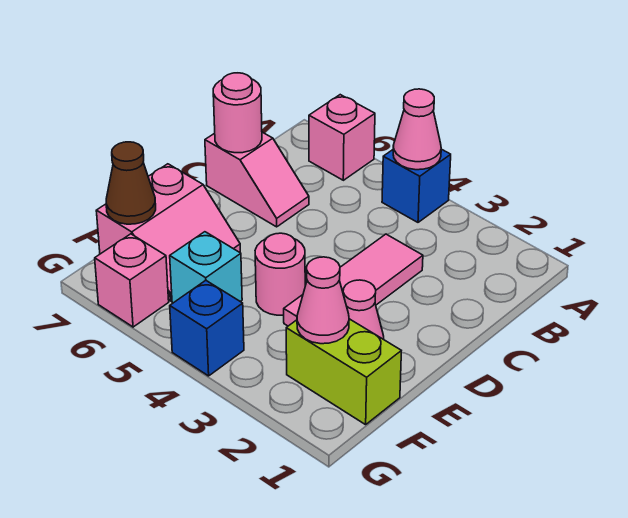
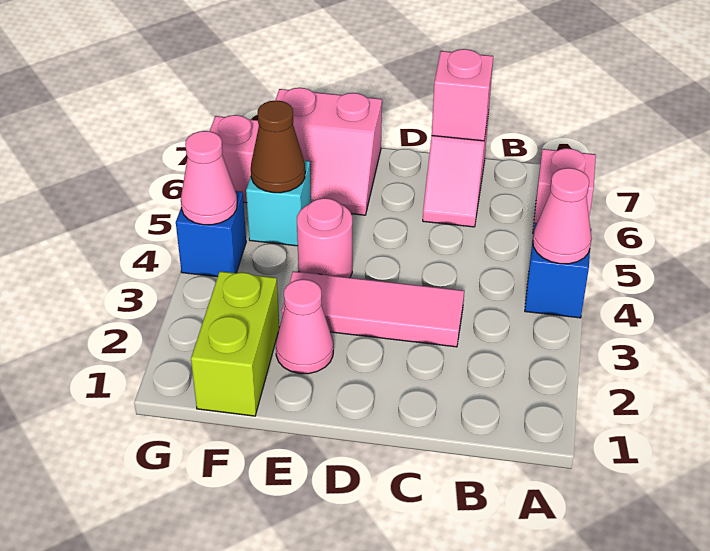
pink round brick C7 level 2 -> pink brick C7 level 2
pink cone F2 level 2 -> pink cone G4 level 2
brown cone F7 level 2 -> brown cone F5 level 2

